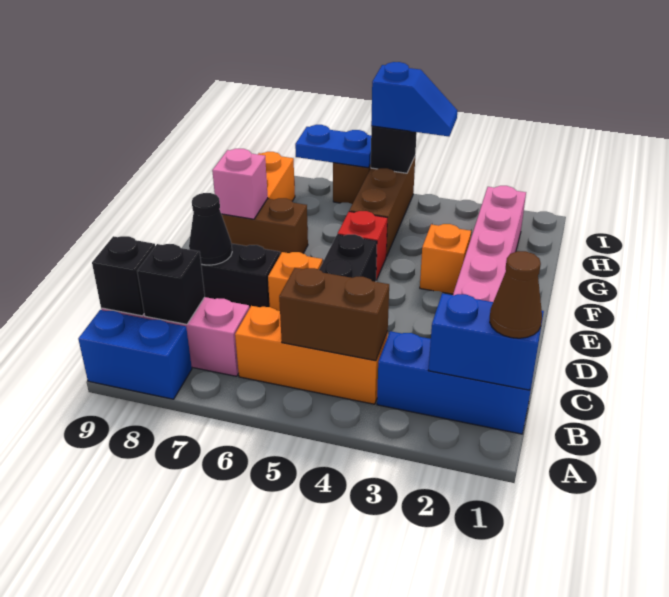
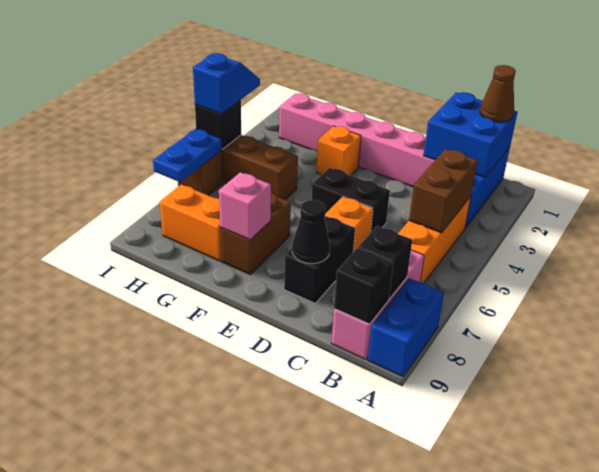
blue brick B1:B2 level 2 -> blue brick B1:C2 level 2
red brick F5 level 1 -> none

